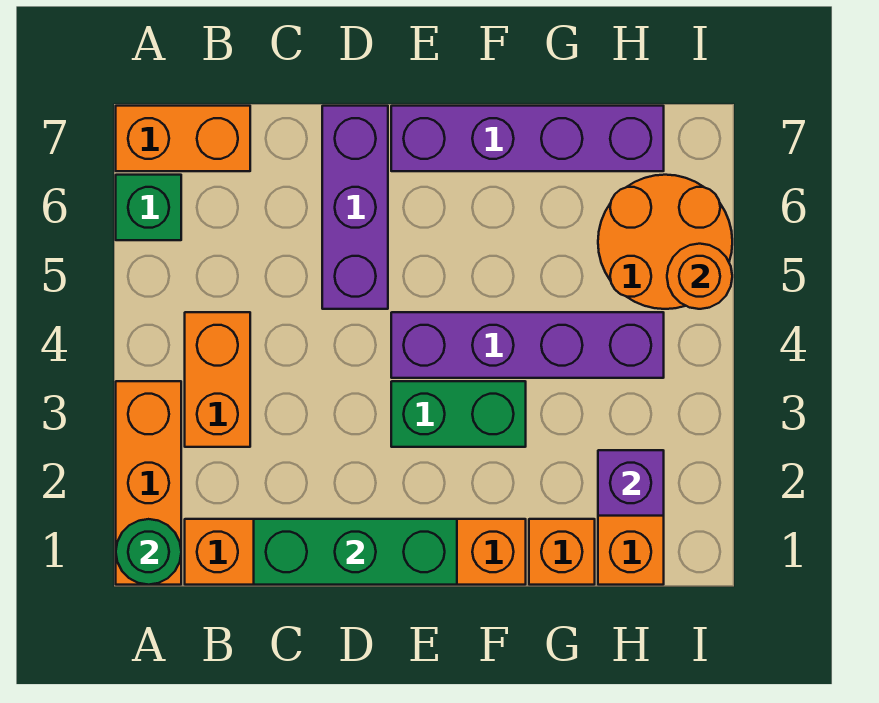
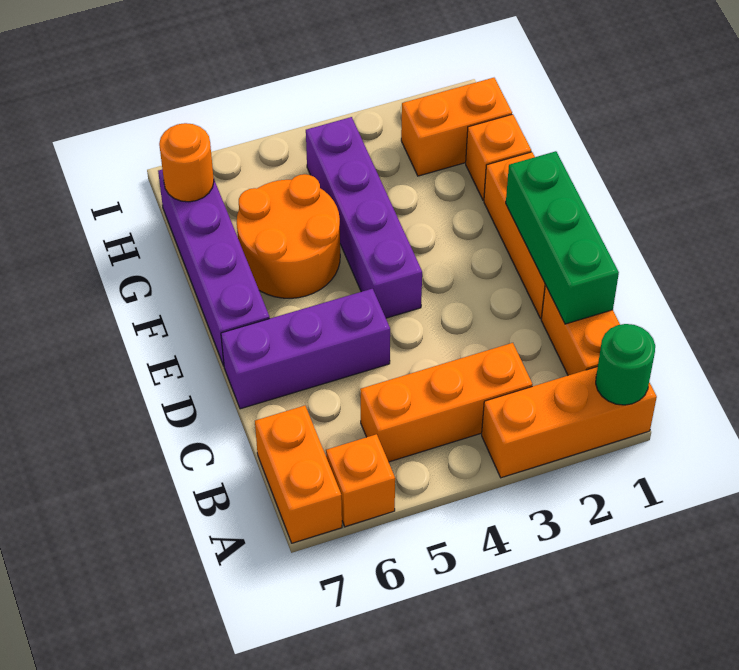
green brick A6 level 1 -> orange brick A6 level 1
orange brick B3:B4 level 1 -> orange brick B3:B5 level 1
green brick E3:F3 level 1 -> none
purple brick H2 level 2 -> none
orange round brick H5:I6 level 1 -> orange round brick F5:G6 level 1
orange round brick I5 level 2 -> orange round brick H7 level 2

